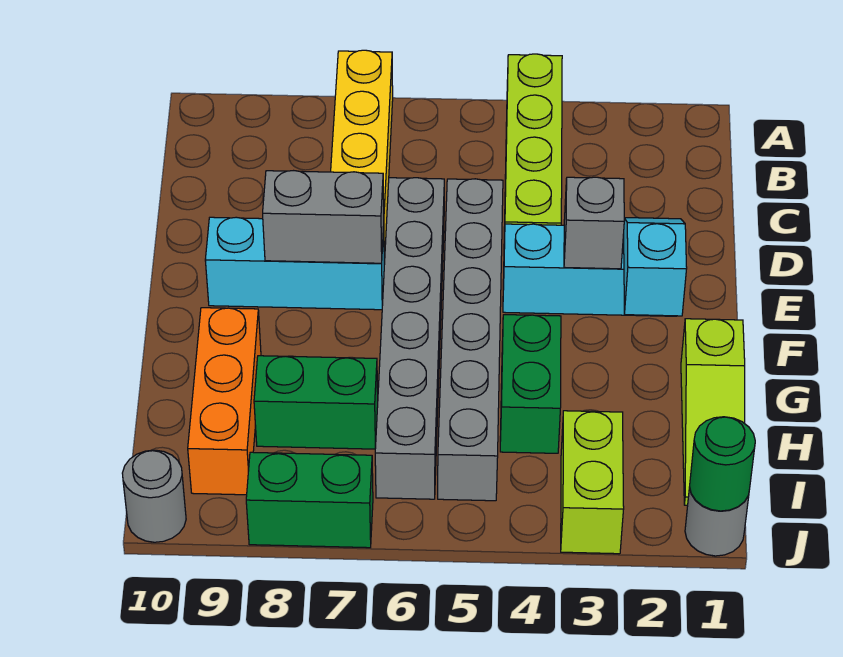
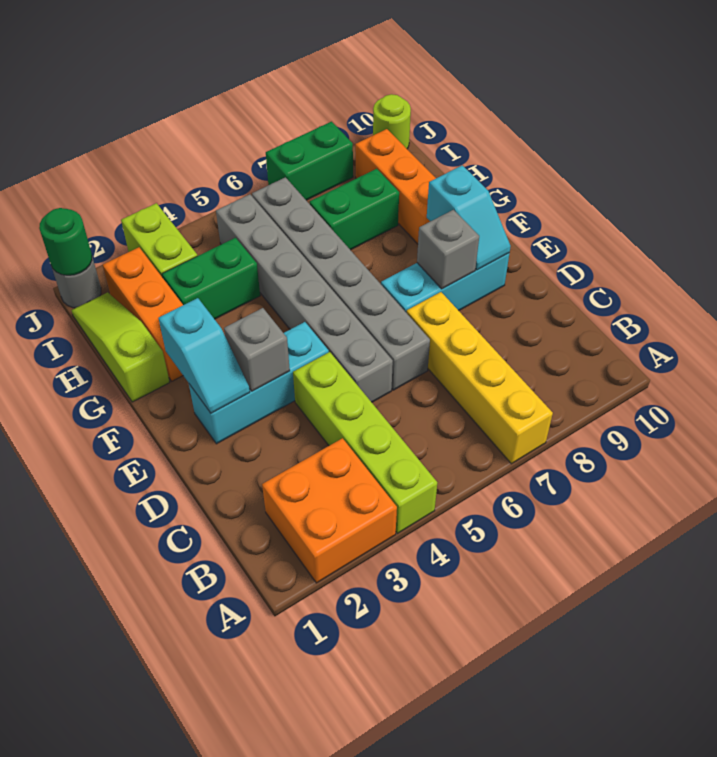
none -> orange brick A2:B3 level 1
grey brick E7:E8 level 2 -> grey brick E8 level 2
none -> cyan slope E9:F9 level 2 top F
none -> orange brick G2:I2 level 1
green brick G4:H4 level 1 -> green brick H3:H4 level 1
grey round brick J10 level 1 -> lime round brick J10 level 1

